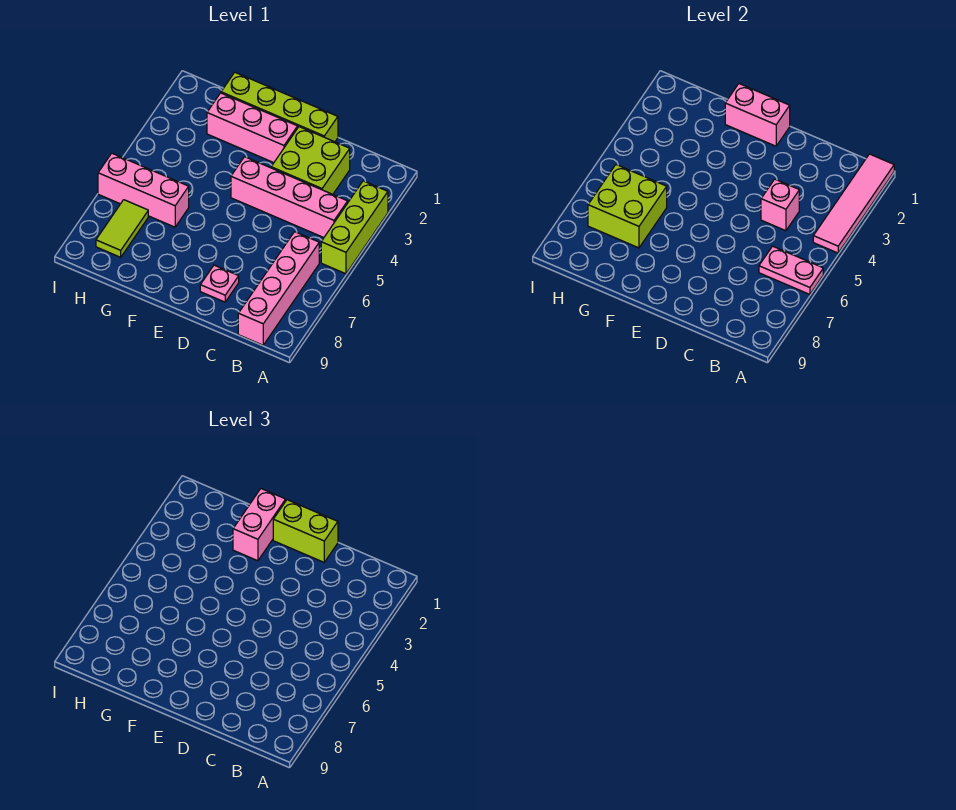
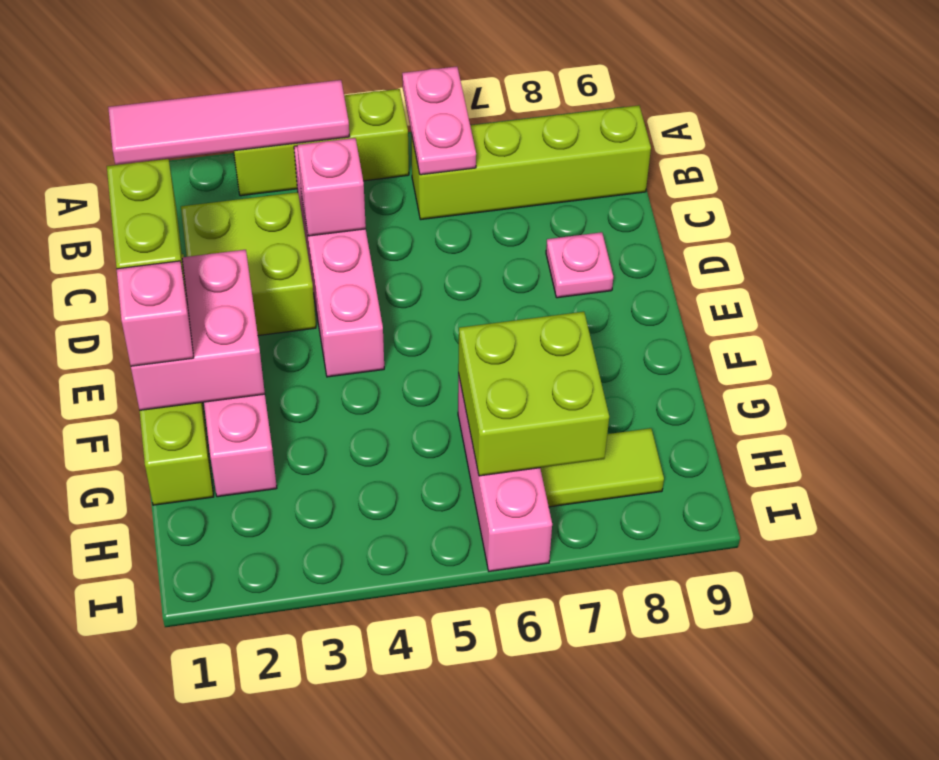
pink brick B6:B9 level 1 -> lime brick B6:B9 level 1
pink brick E1:F1 level 2 -> pink brick E1:F2 level 2
pink brick F1:F2 level 3 -> pink brick F1 level 3

